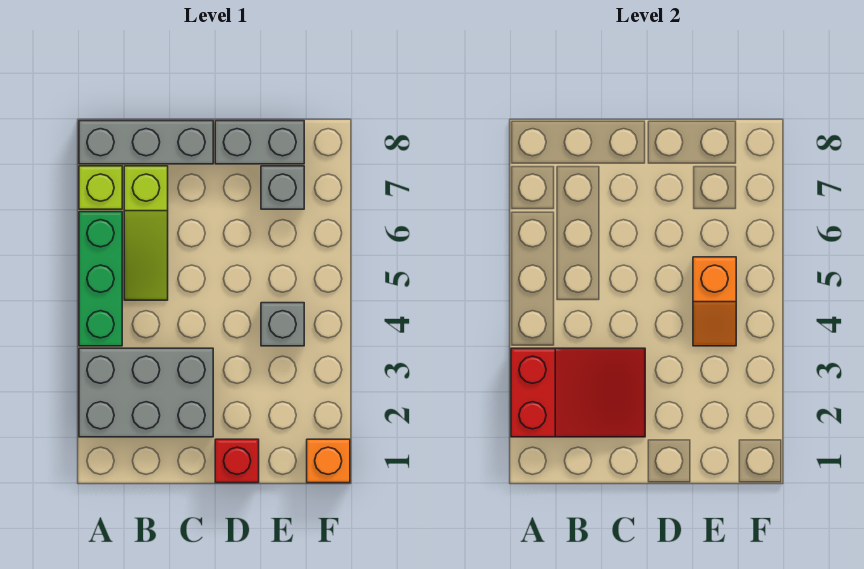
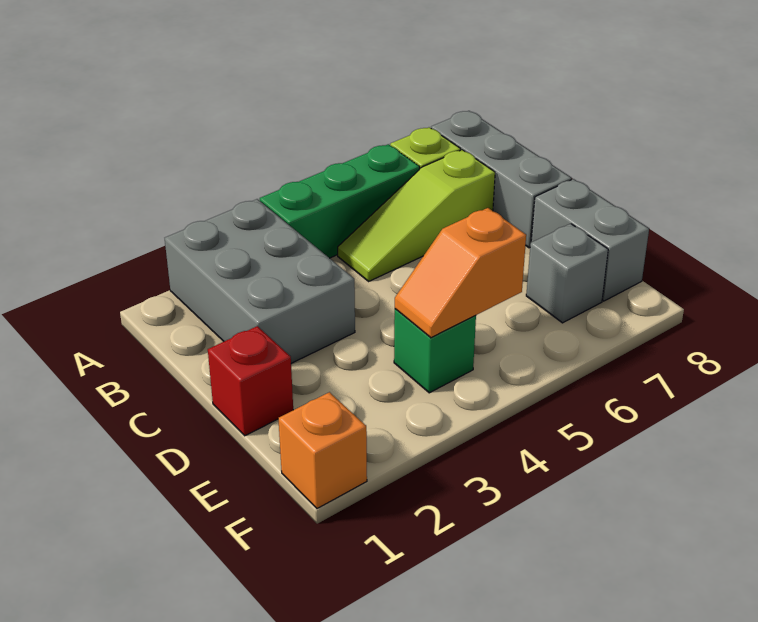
red slope A2:C3 level 2 top A -> none
grey brick E4 level 1 -> green brick E4 level 1

